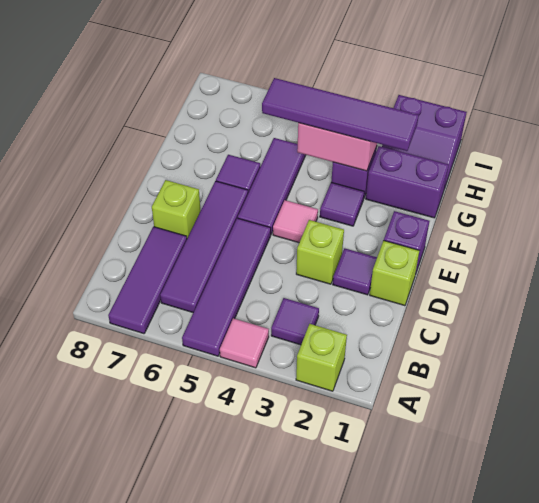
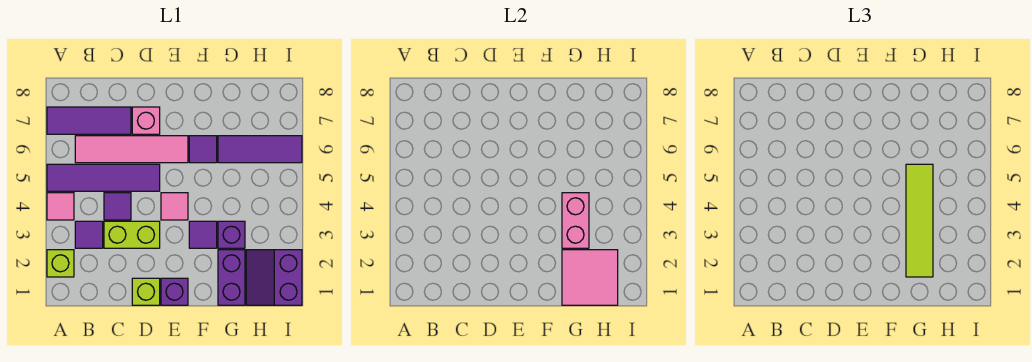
purple tile B6:E6 level 1 -> pink tile B6:E6 level 1
purple tile D2 level 1 -> purple tile C4 level 1
lime brick D3 level 1 -> lime brick C3:D3 level 1
lime brick D7 level 1 -> pink brick D7 level 1
purple tile E5:G5 level 1 -> purple tile G6:I6 level 1
none -> pink tile G1:H2 level 2
purple tile G2:G5 level 3 -> lime tile G2:G5 level 3

